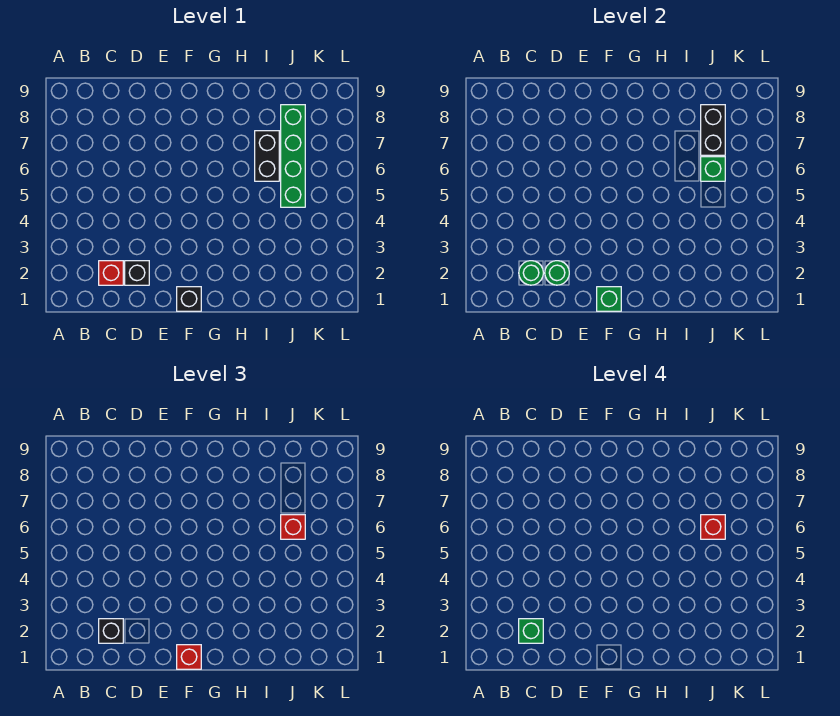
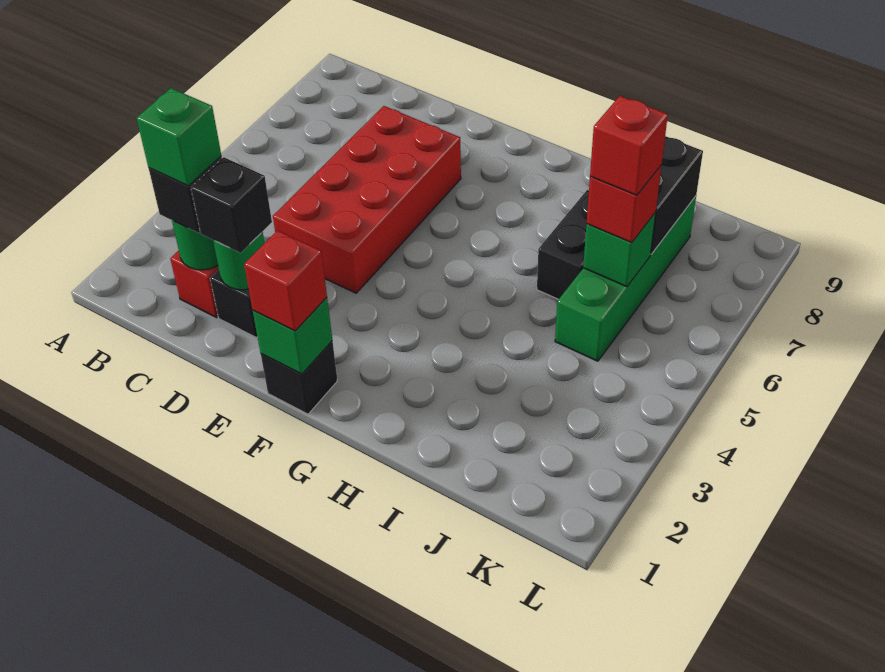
none -> black brick D2 level 3
none -> red brick D4:E7 level 1

